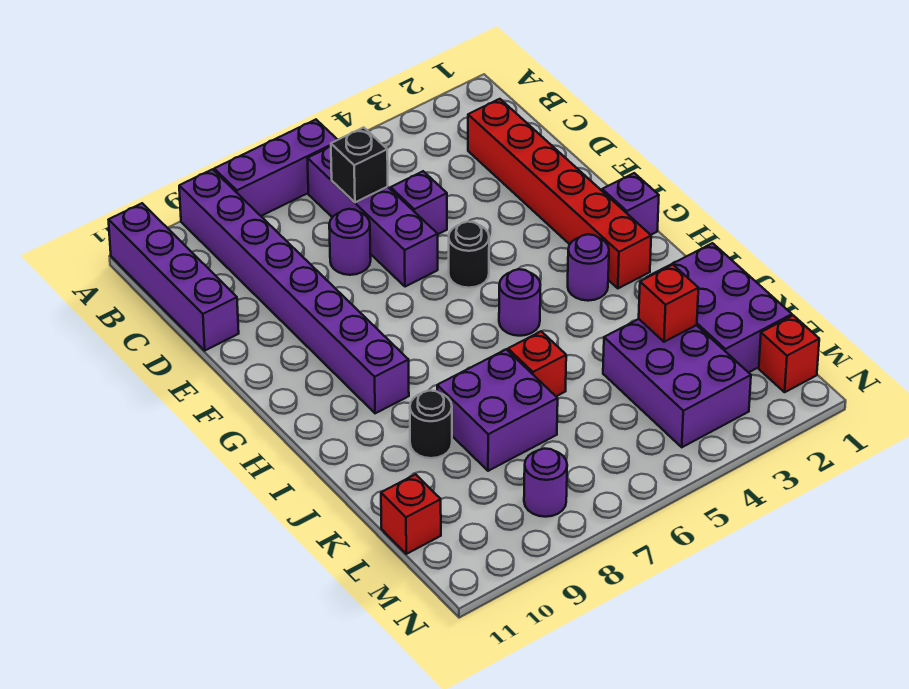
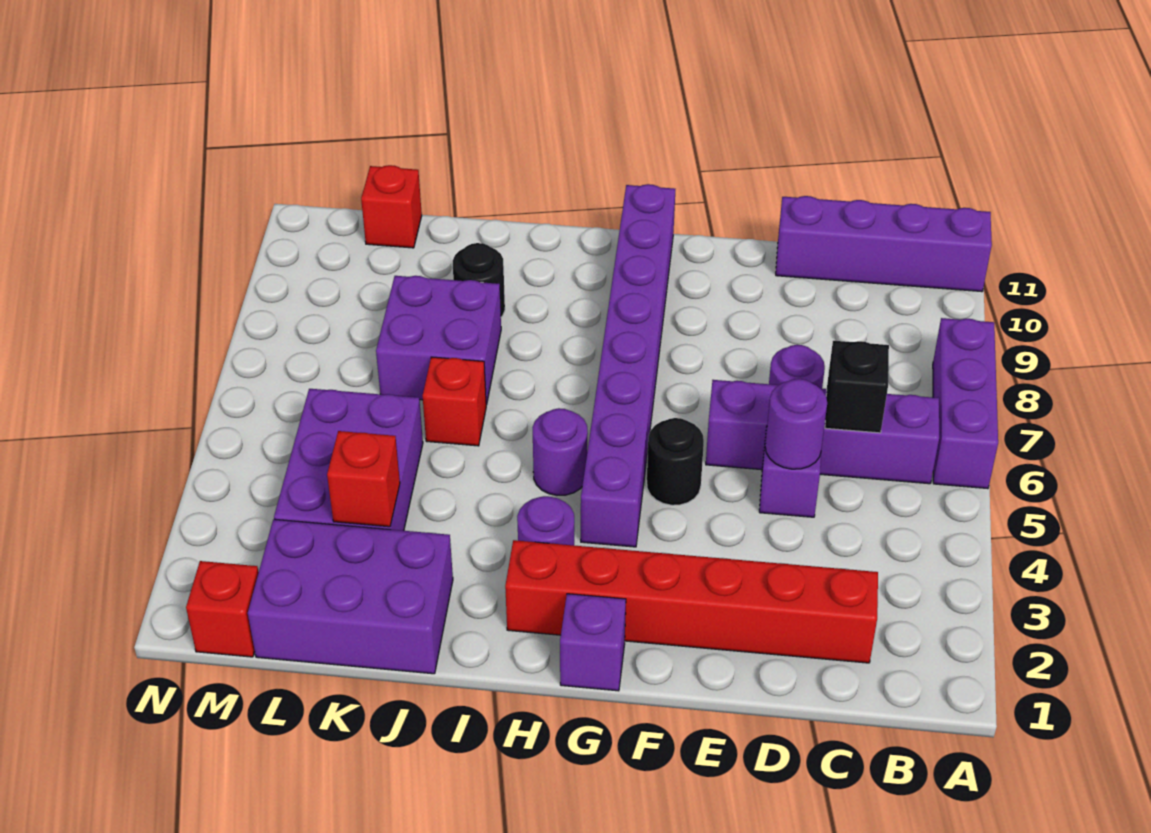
purple brick A9:H9 level 1 -> purple brick G4:G11 level 1
purple brick K3:M4 level 1 -> purple brick K3:L5 level 1
purple round brick M8 level 1 -> purple round brick D5 level 2

